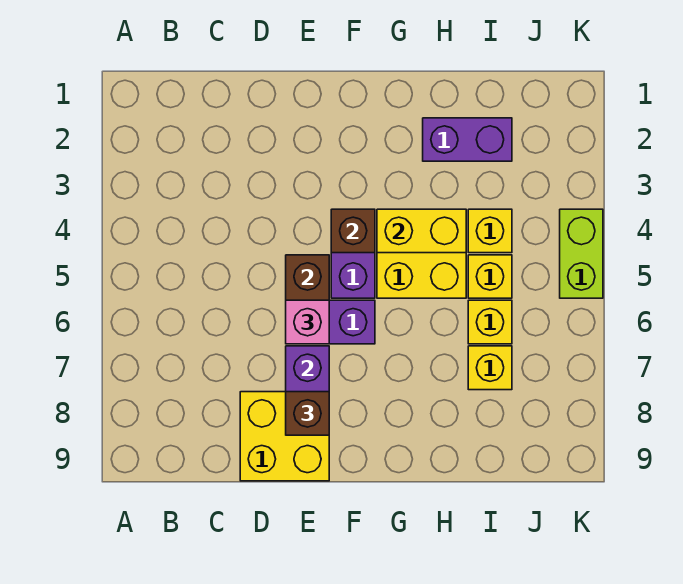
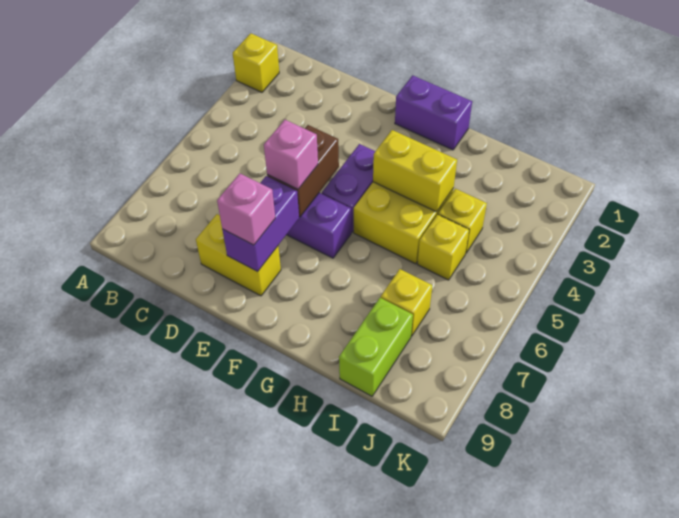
yellow brick D8:E9 level 1 -> yellow brick D8:E8 level 1
brown brick E8 level 3 -> pink brick E8 level 3
brown brick F4 level 2 -> none
purple brick H2:I2 level 1 -> purple brick F1:G1 level 1
yellow brick I6 level 1 -> yellow brick A2 level 1
lime brick K4:K5 level 1 -> lime brick I8:I9 level 1

